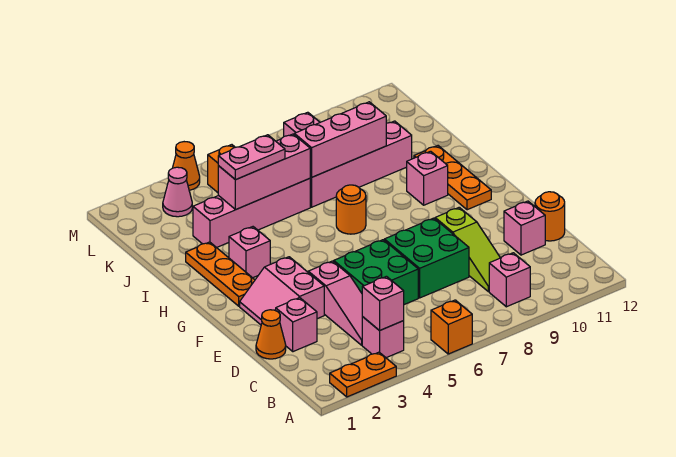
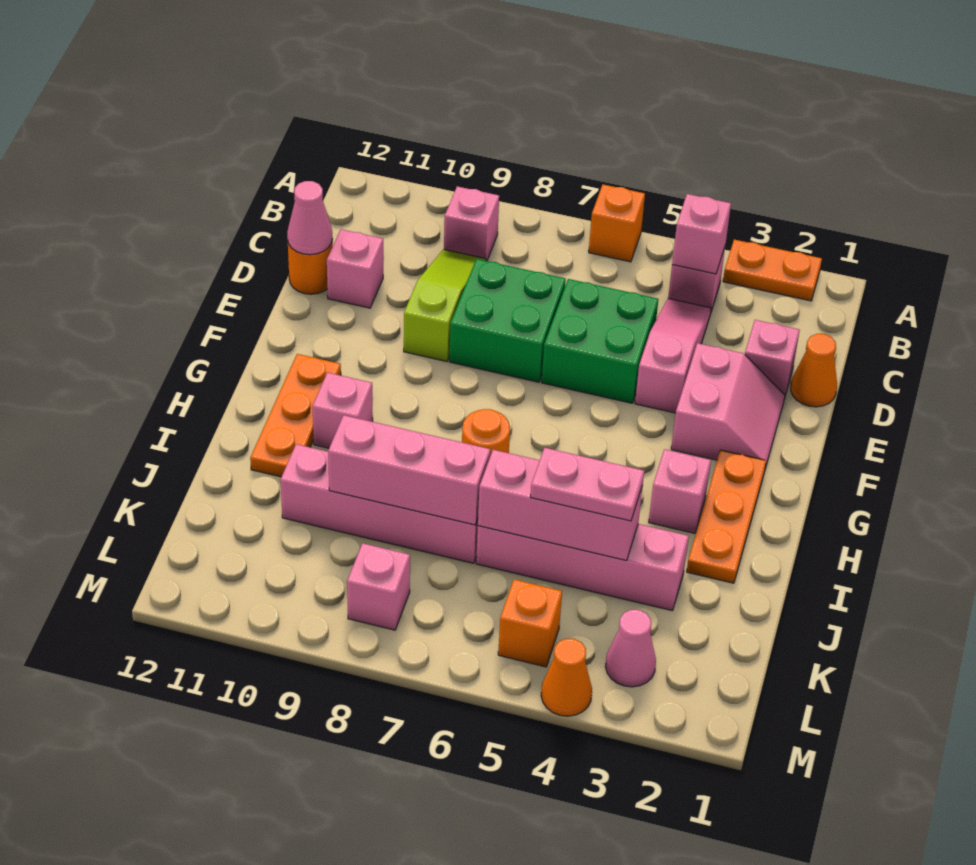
none -> pink cone D12 level 2

